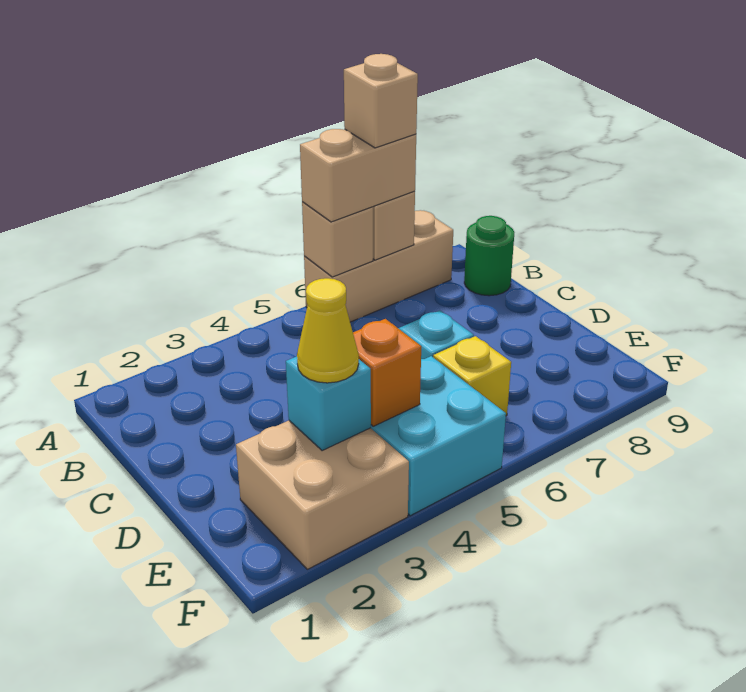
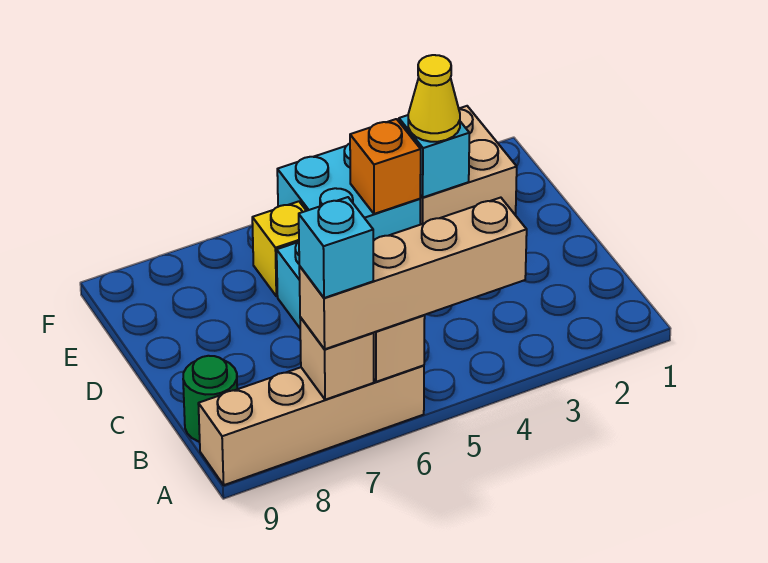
tan brick A6:A8 level 1 -> tan brick A6:A9 level 1
tan brick A6:A7 level 3 -> tan brick A4:A7 level 3
tan brick A7 level 4 -> cyan brick A7 level 4

